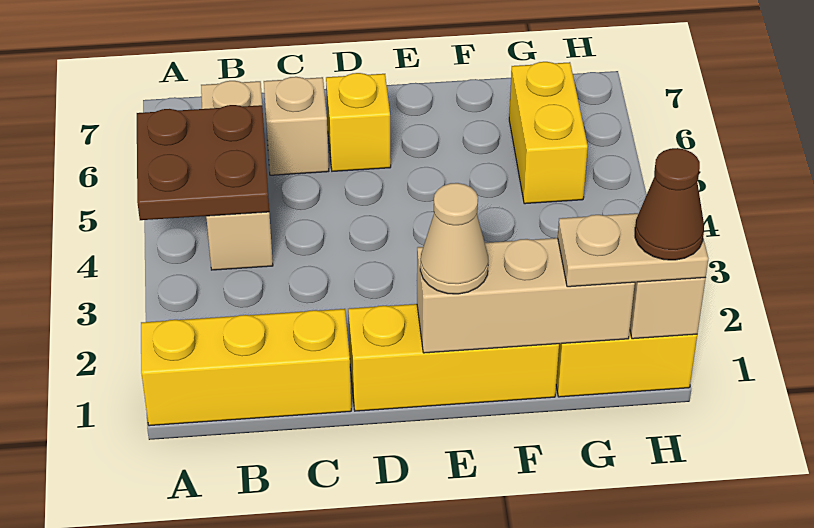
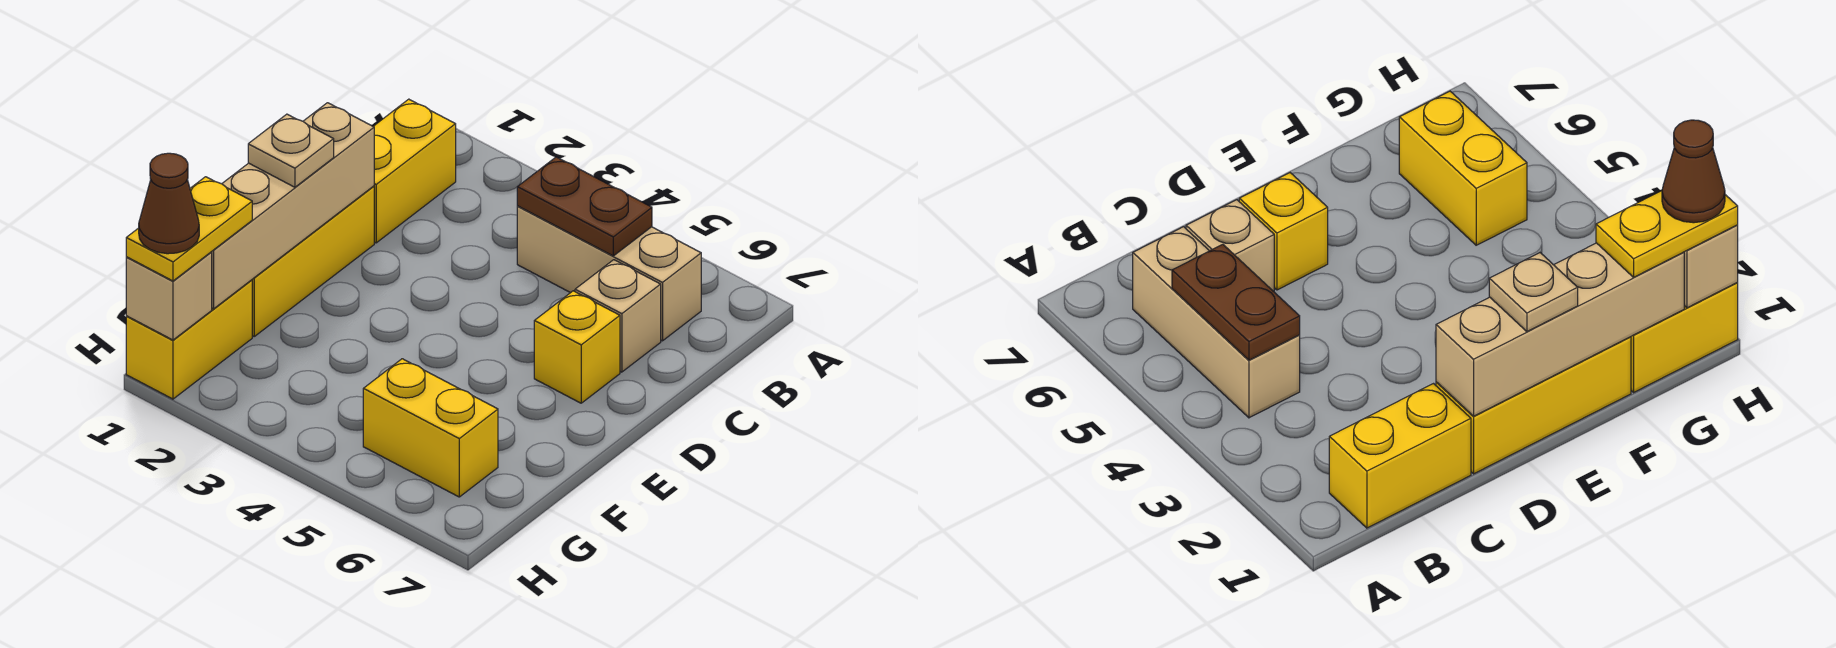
yellow brick A1:C1 level 1 -> yellow brick B1:C1 level 1
brown plate A4:B5 level 2 -> brown plate B4:B5 level 2
tan brick E1:G1 level 2 -> tan brick D1:G1 level 2
tan cone E1 level 3 -> tan plate E1 level 3
tan plate G1:H1 level 3 -> yellow plate G1:H1 level 3

